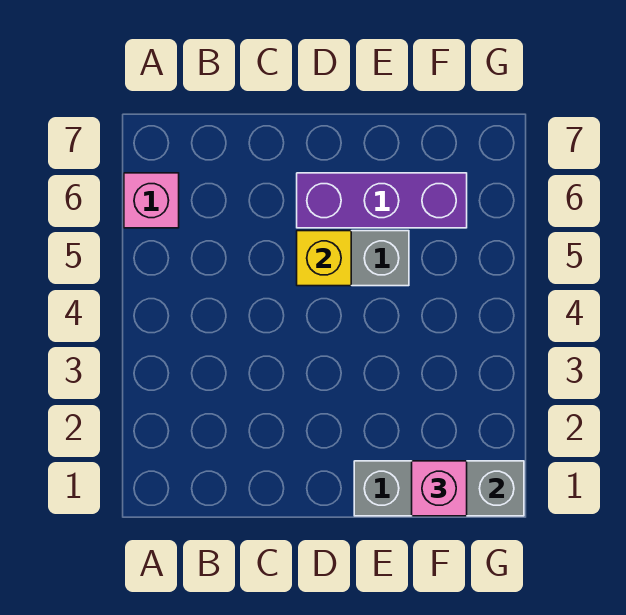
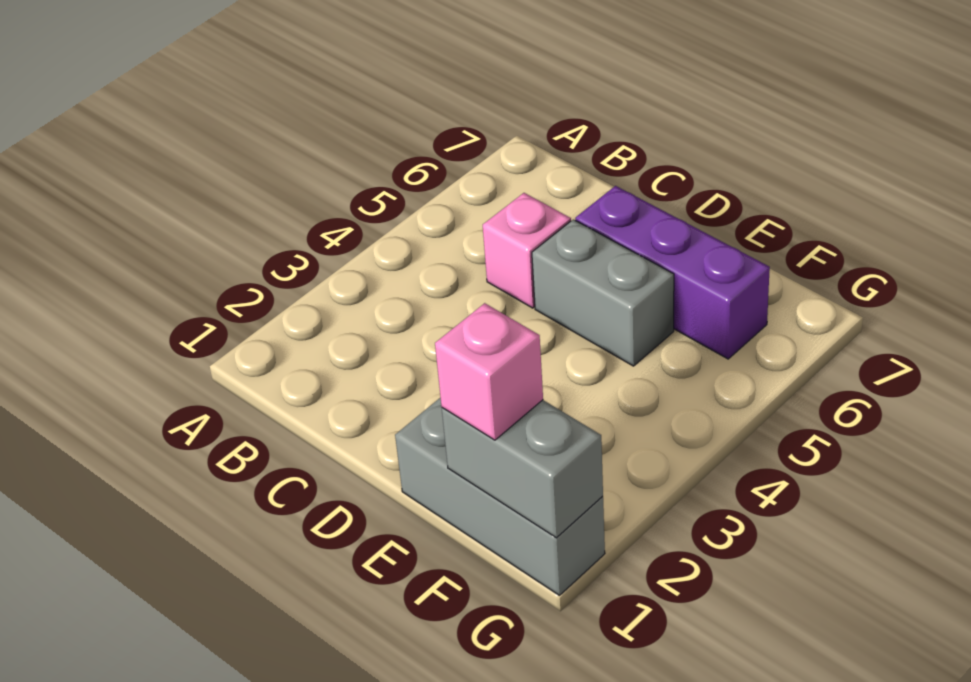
pink brick A6 level 1 -> pink brick C5 level 1
yellow brick D5 level 2 -> none

